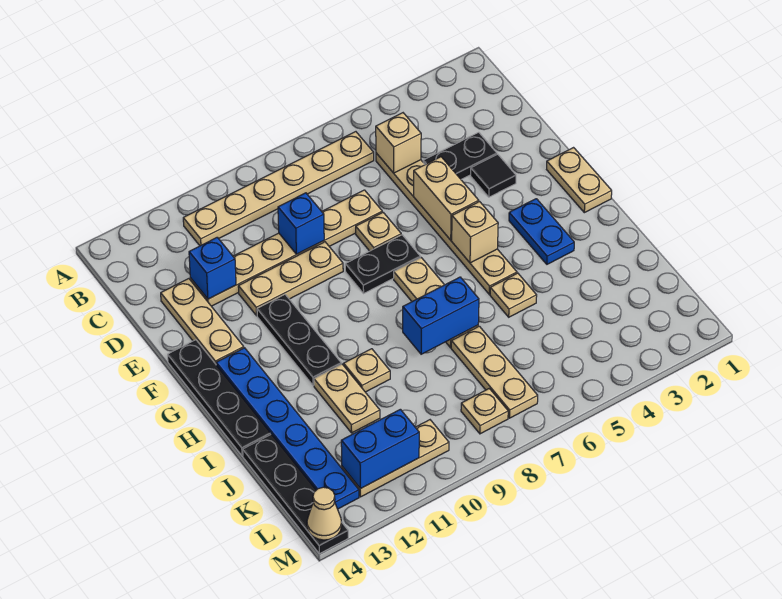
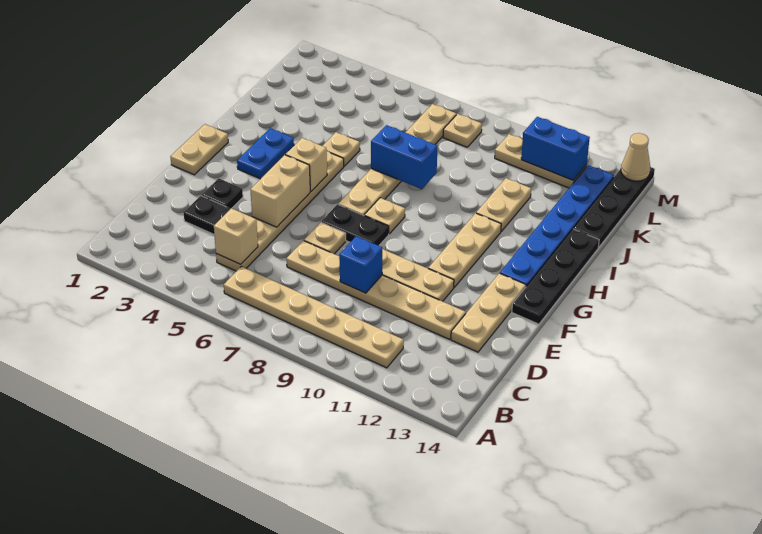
blue brick D12 level 2 -> none
black tile E3 level 1 -> black plate E3 level 1
black plate F11:H11 level 1 -> tan plate F11:H11 level 1
tan plate I10 level 1 -> tan plate G8 level 1

